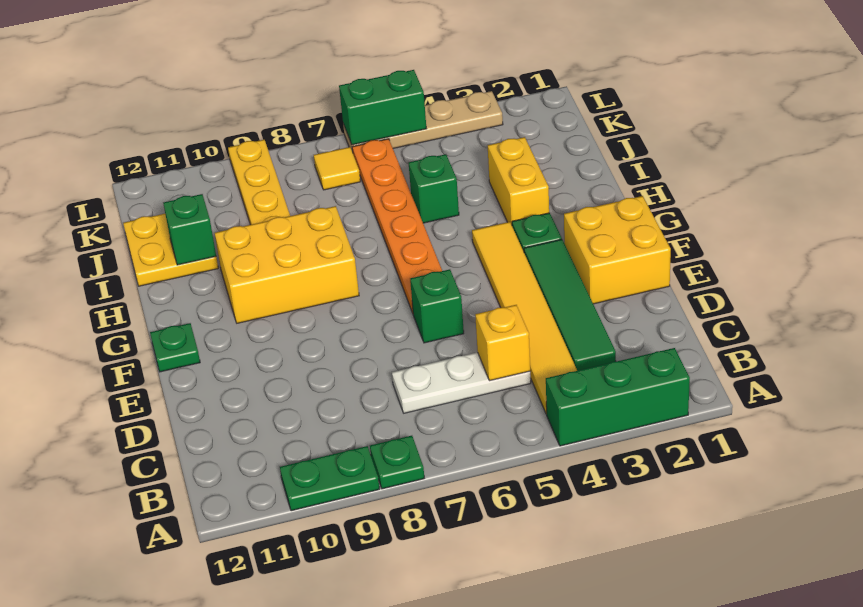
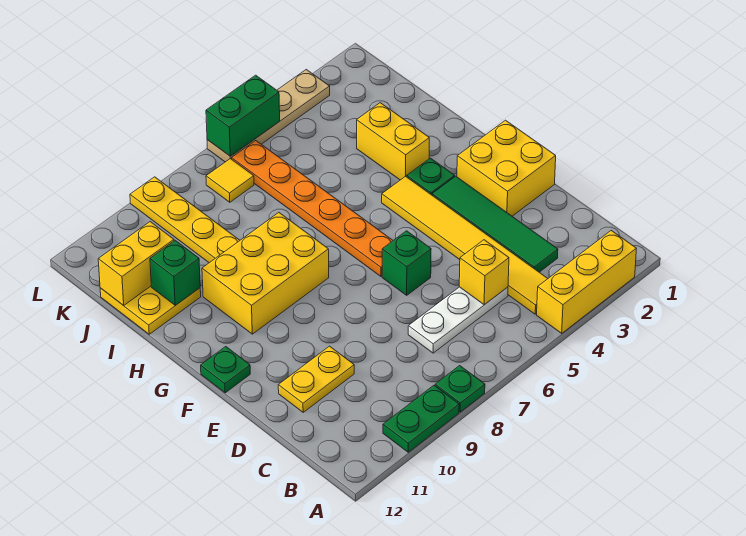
green brick A2:A4 level 1 -> yellow brick A2:A4 level 1
none -> yellow plate D10:D11 level 1
green brick I5 level 1 -> none
none -> yellow brick J11:J12 level 2

